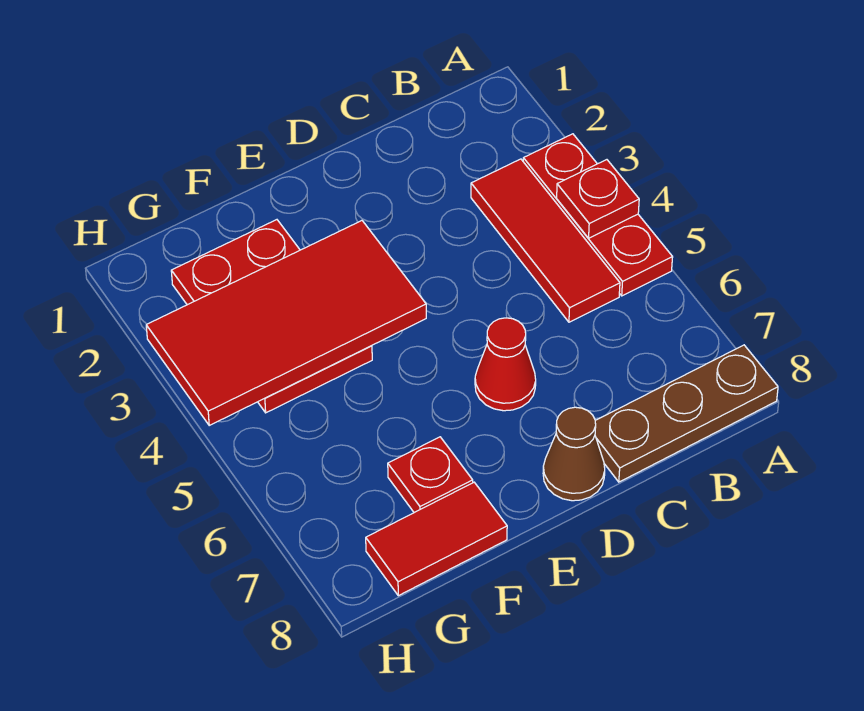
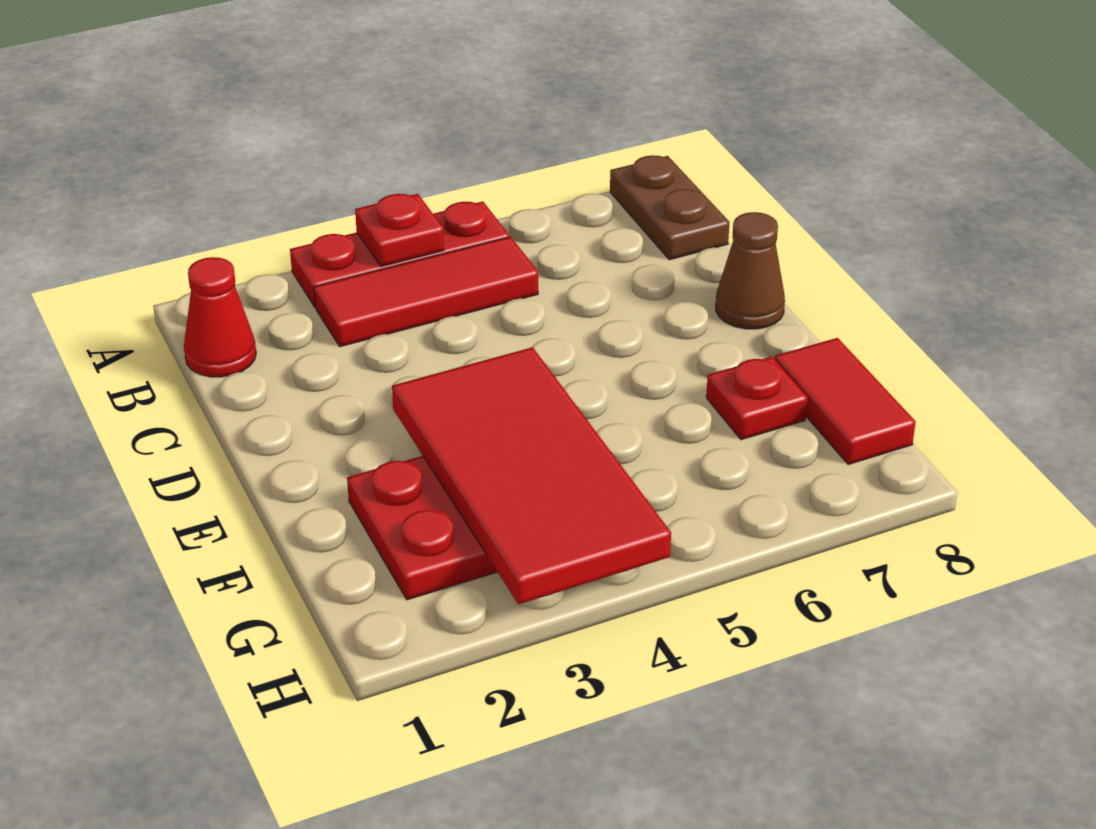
brown plate A8:C8 level 1 -> brown plate A8:B8 level 1
red cone D6 level 1 -> red cone B1 level 1

